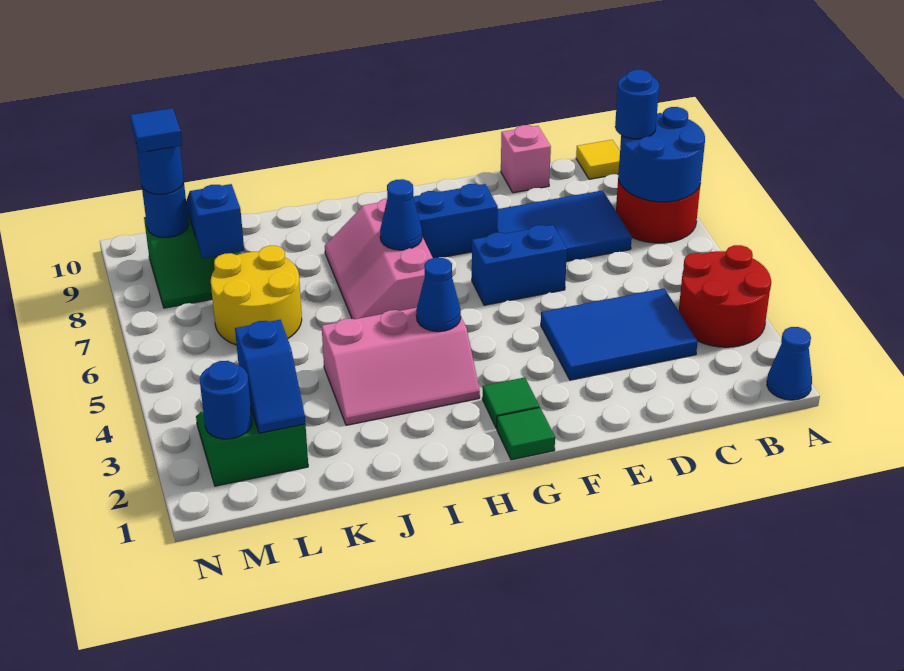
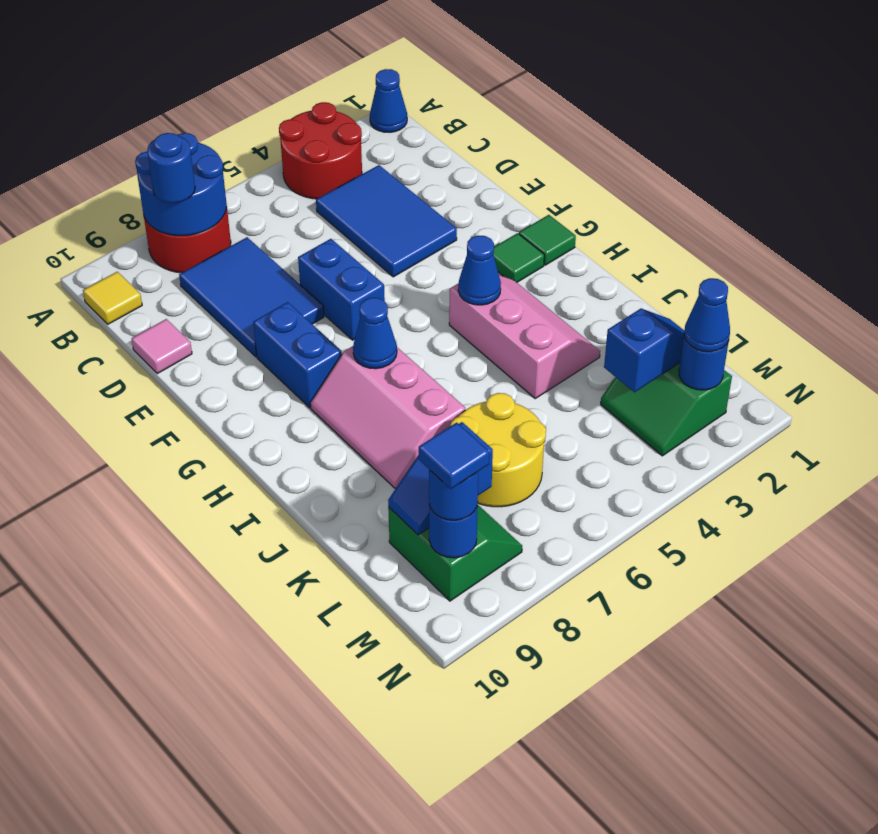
pink brick D10 level 1 -> pink tile D10 level 1
pink slope H6:I8 level 1 top H -> pink slope H7:J8 level 1 top 7
none -> blue cone M2 level 3

